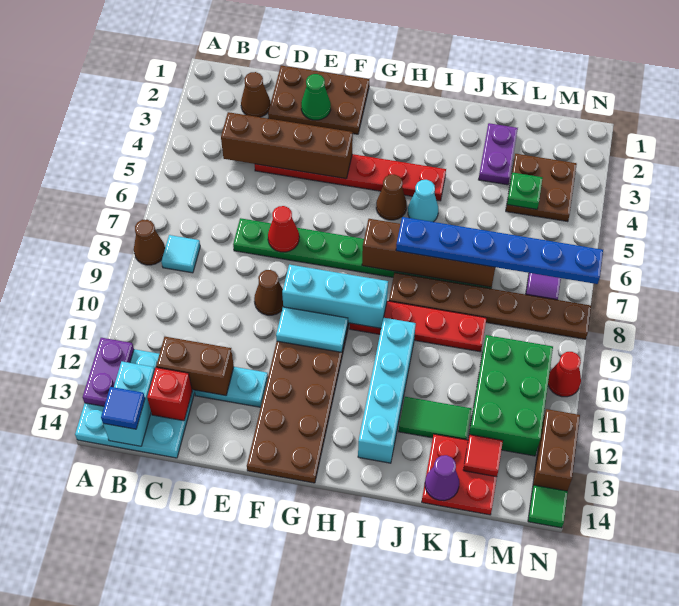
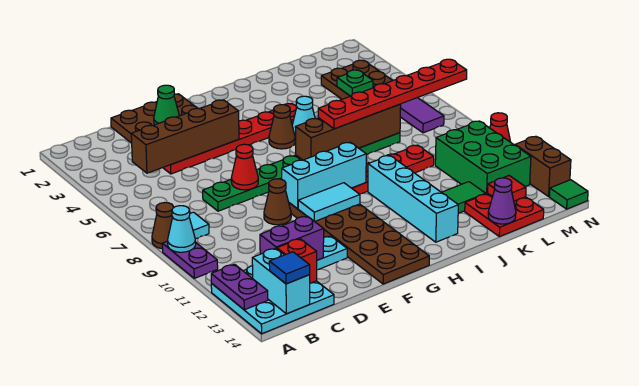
none -> cyan cone A9 level 2
brown cone C2 level 1 -> none
brown brick C12:D12 level 2 -> purple brick C12:D12 level 2
blue plate I7:N7 level 3 -> red plate I7:N7 level 3
brown plate I8:N8 level 1 -> none
purple plate K2:K3 level 1 -> purple plate A9:A10 level 1

